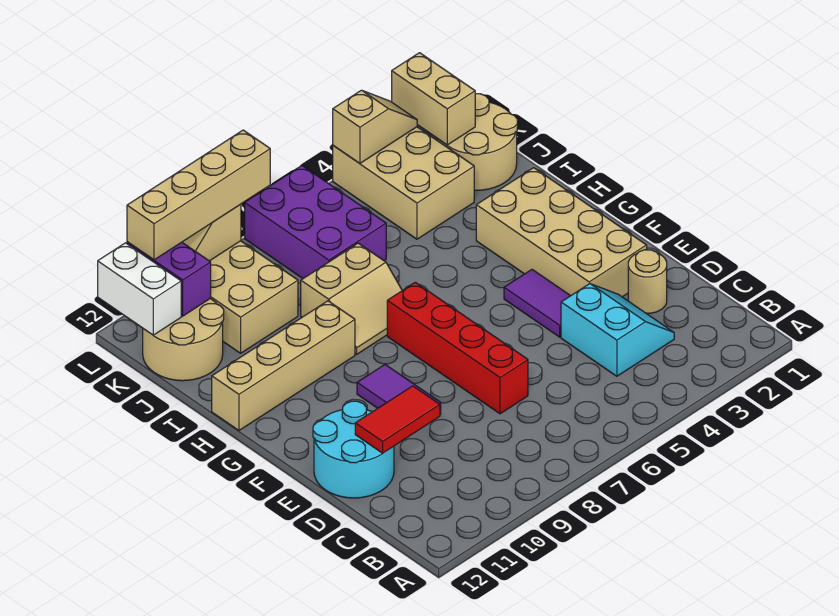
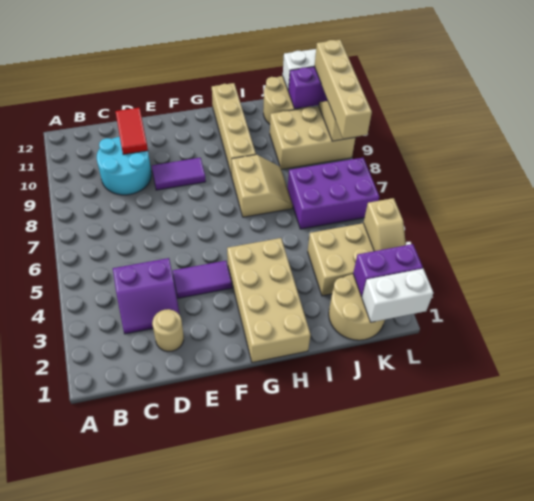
cyan slope C3:D4 level 1 top 4 -> purple slope C3:D4 level 1 top 4
red brick D7:G7 level 1 -> none
cyan round brick D11:E12 level 1 -> cyan round brick C9:D10 level 1
tan brick E2:H3 level 1 -> tan brick G1:H4 level 1
tan slope H7:I8 level 1 top I -> tan slope H7:I8 level 1 top H
none -> white brick K1:L1 level 2
tan brick K2:L2 level 2 -> purple brick K2:L2 level 2

